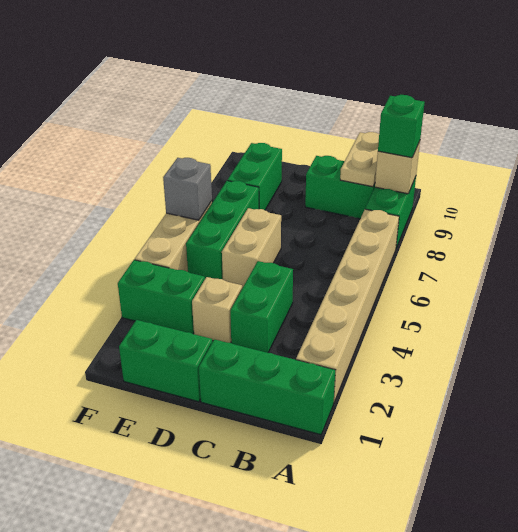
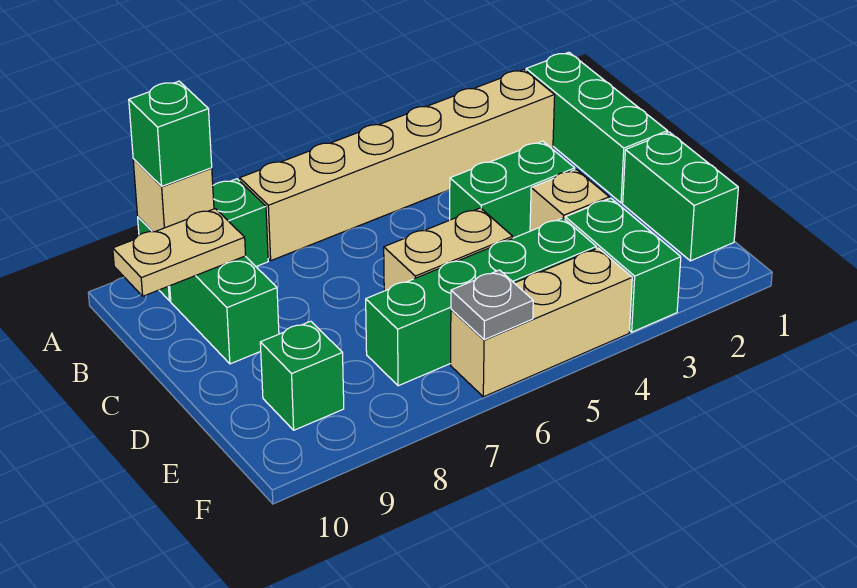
green brick E5:E7 level 1 -> green brick E4:E7 level 1
green brick E8:E9 level 1 -> green brick E9 level 1
grey brick F6 level 2 -> grey plate F6 level 2

